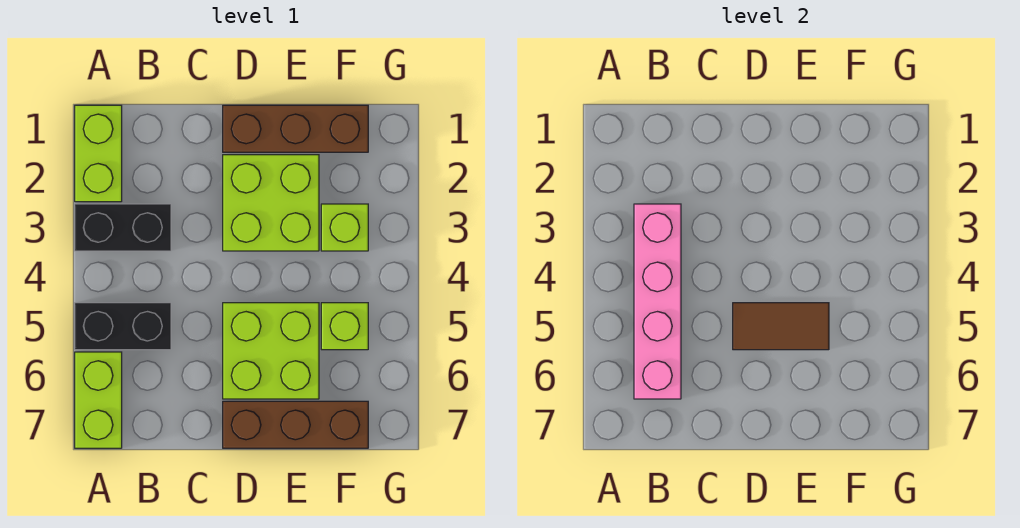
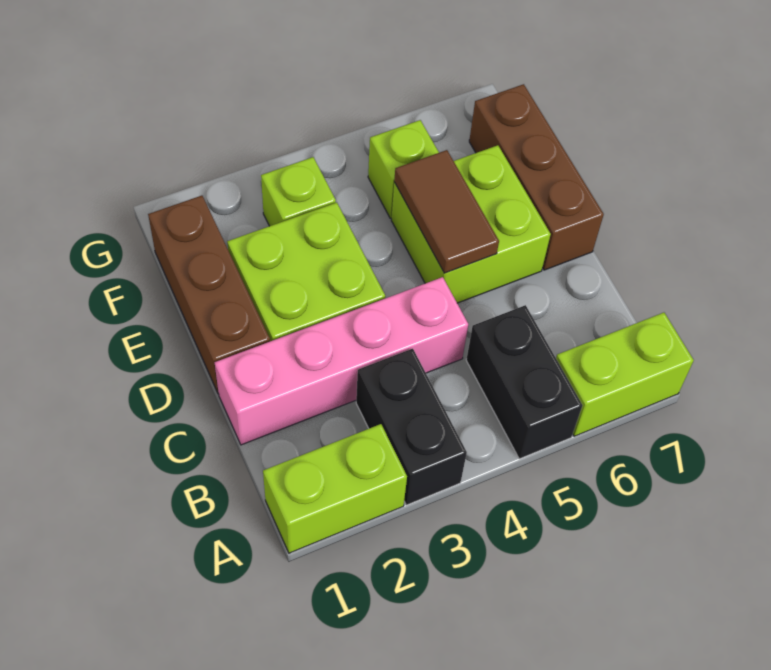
pink brick B3:B6 level 2 -> pink brick C1:C4 level 1

